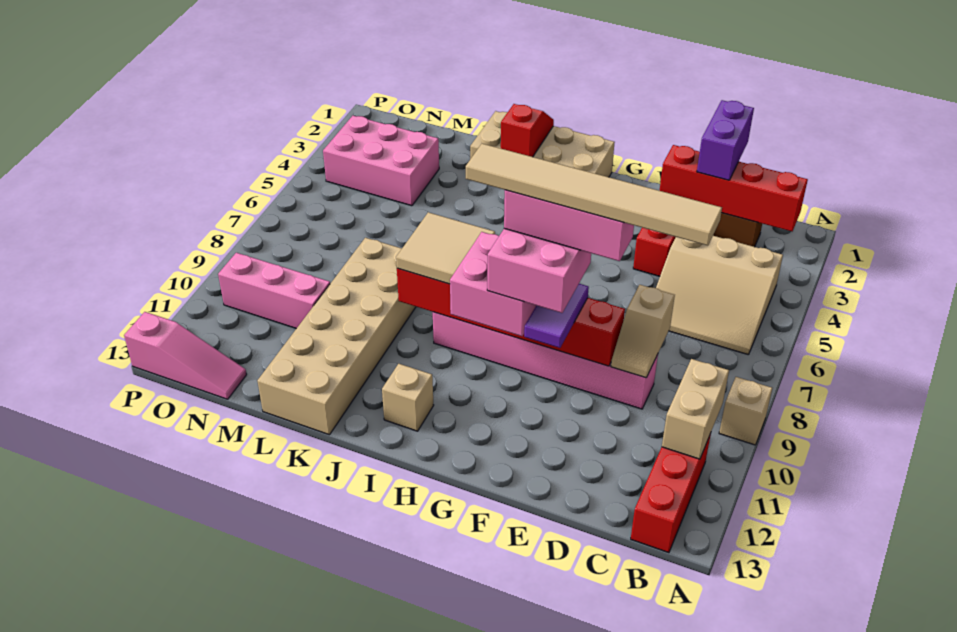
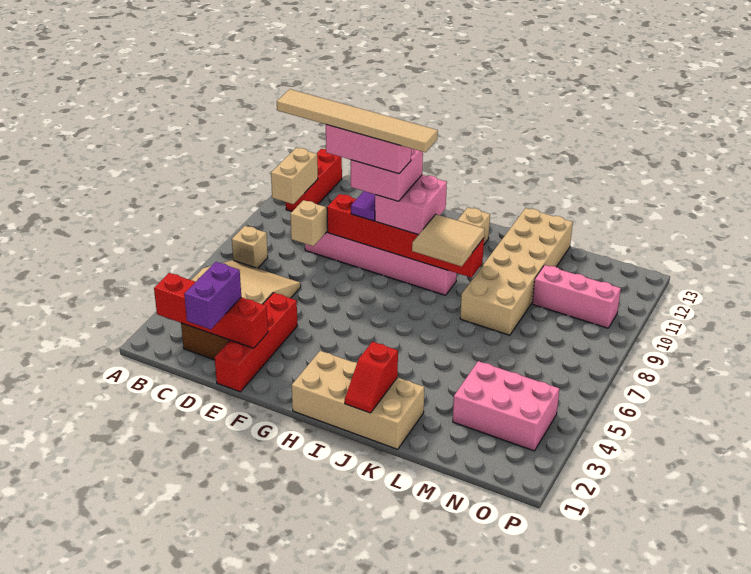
tan brick A9 level 1 -> tan brick B7 level 1
pink slope N13:P13 level 1 top P -> none

